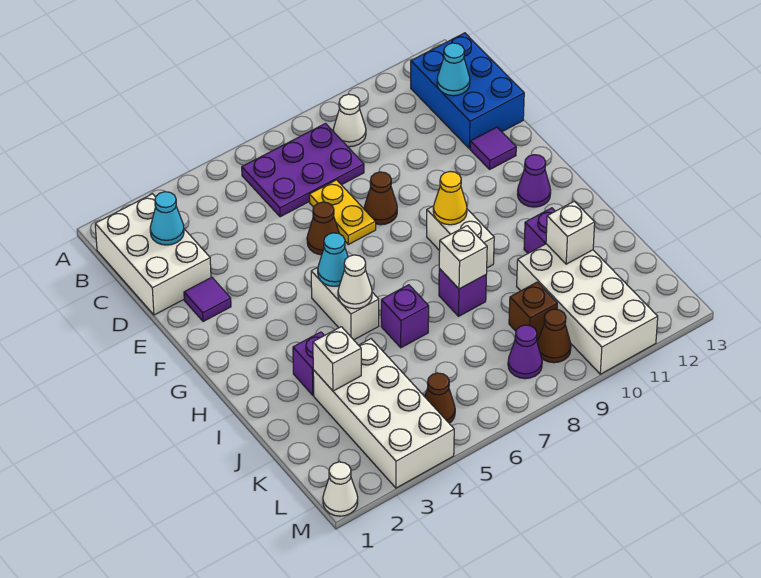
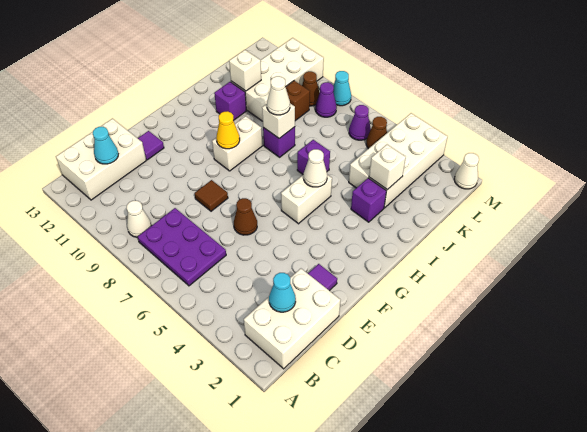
blue brick B12:D13 level 1 -> white brick B12:D13 level 1
yellow plate D7:E7 level 1 -> none
brown cone E8 level 1 -> brown tile E8 level 1
cyan cone G5 level 2 -> cyan cone M8 level 1
purple cone G12 level 1 -> purple cone L6 level 1
none -> white cone I8 level 3

